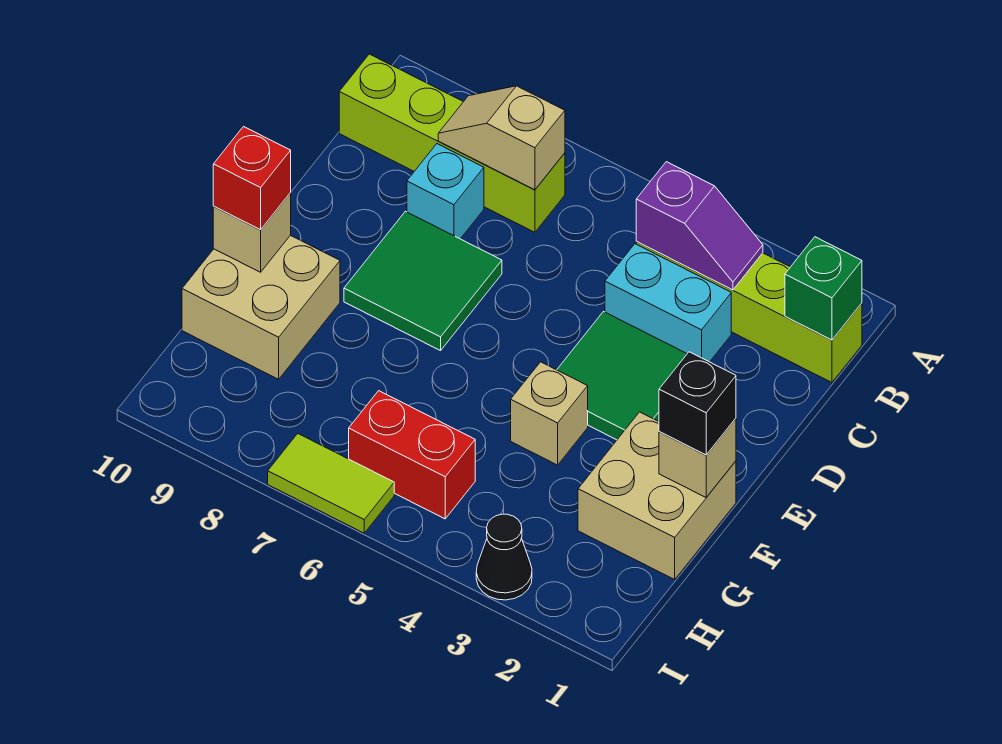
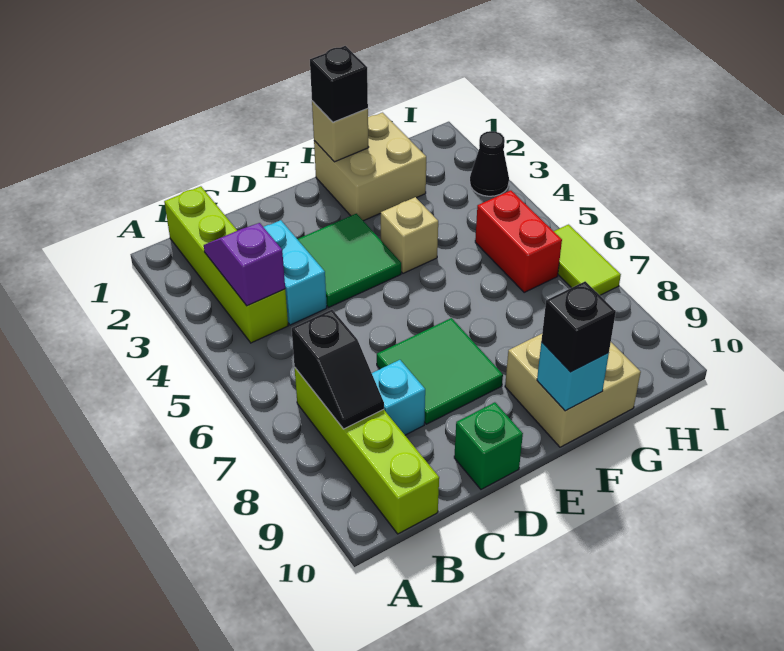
green brick B1 level 2 -> green brick D10 level 1
tan slope B7:B8 level 2 top 7 -> black slope B7:B8 level 2 top 7
tan brick F10 level 2 -> cyan brick F10 level 2
red brick F10 level 3 -> black brick F10 level 3

